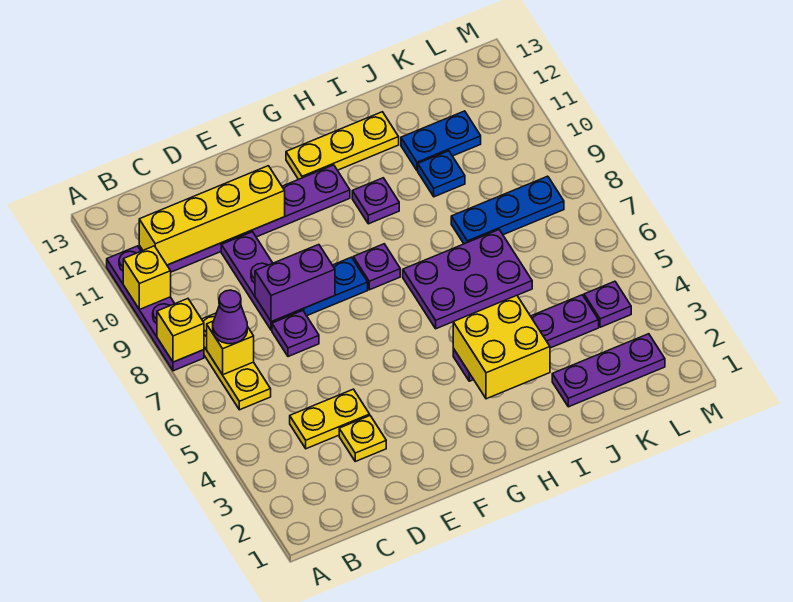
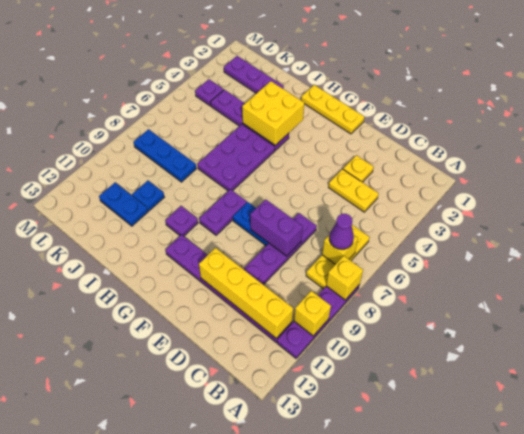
purple plate G8 level 1 -> purple plate G8:G9 level 1
yellow plate G12:I12 level 1 -> yellow plate F1:H1 level 1
purple plate H6:J7 level 1 -> purple plate H5:I7 level 1

